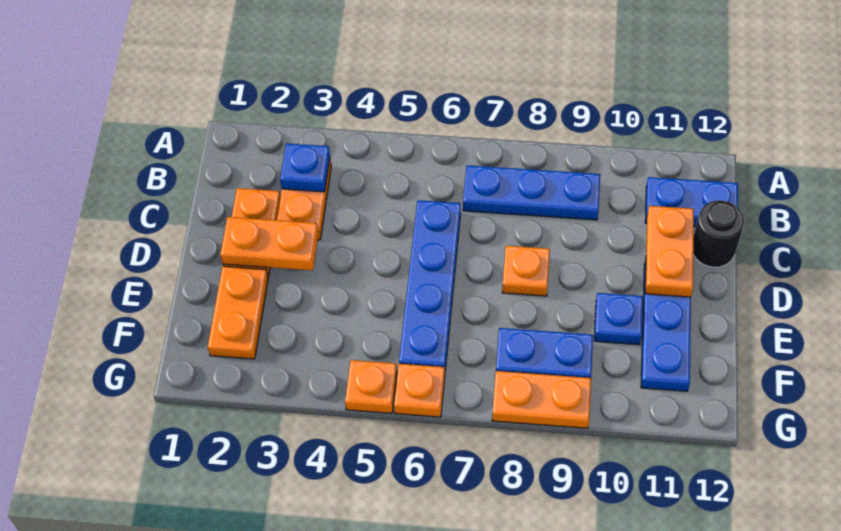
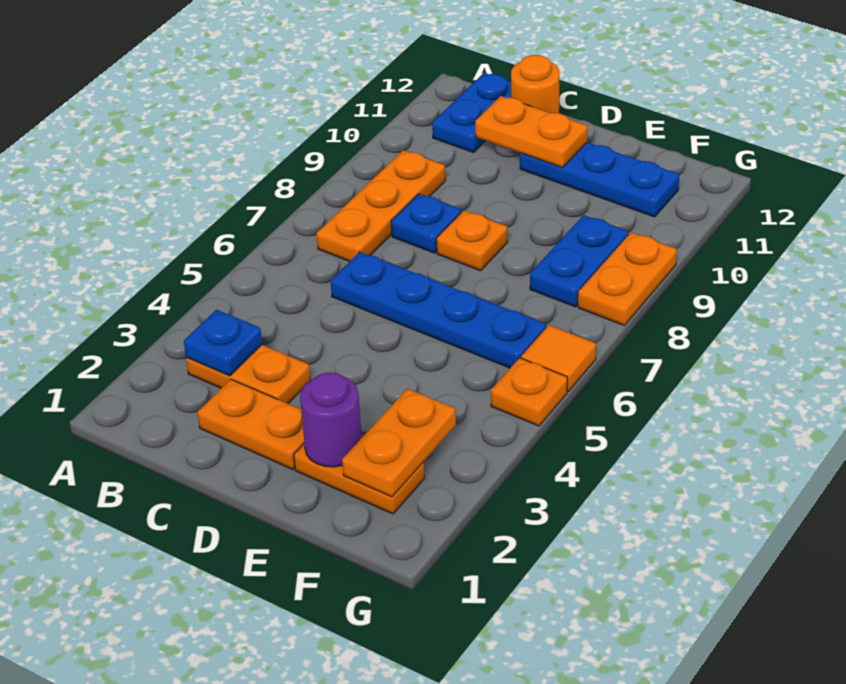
blue plate B7:B9 level 1 -> orange plate B7:B9 level 1
black round brick C12 level 1 -> orange round brick C12 level 1
orange plate D2:D3 level 2 -> orange plate F2:F3 level 2
none -> purple round brick E2 level 2
blue plate E10 level 1 -> blue plate C8 level 1
orange plate G6 level 1 -> orange tile G6 level 1

